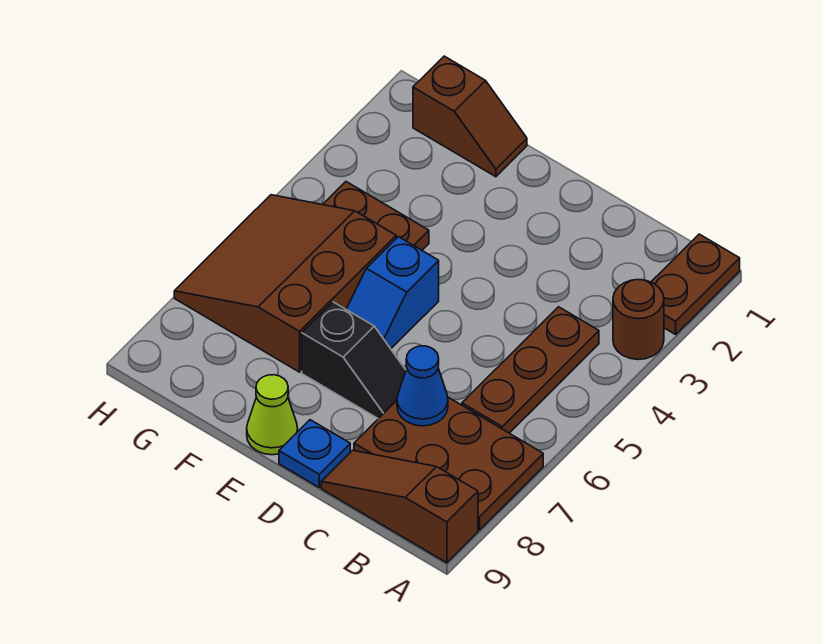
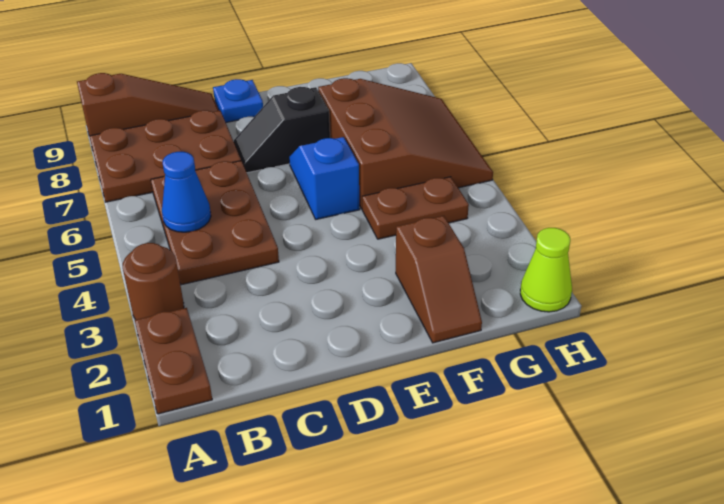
brown plate B4:B6 level 1 -> brown plate B4:C6 level 1
blue cone C7 level 2 -> blue cone B5 level 2
lime cone E9 level 1 -> lime cone H1 level 1
brown slope F1:G1 level 1 top G -> brown slope F1:F2 level 1 top 2

